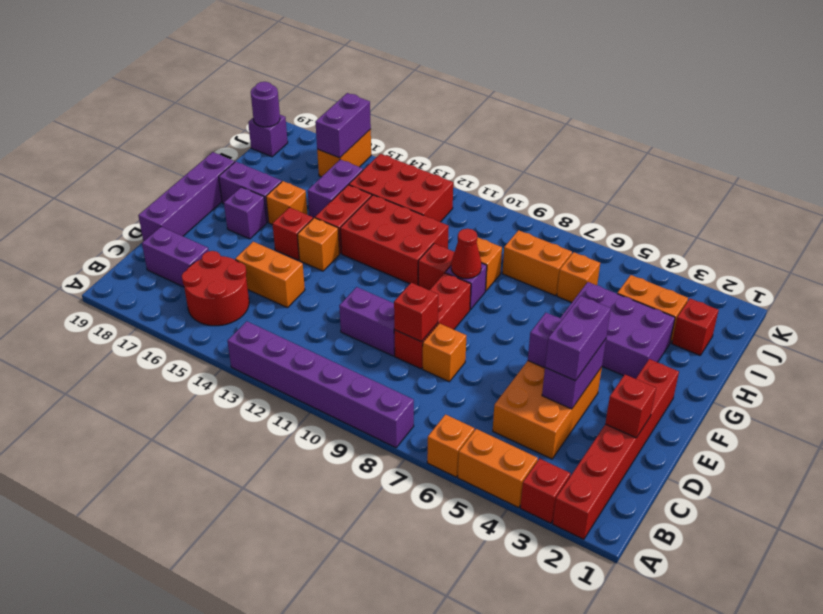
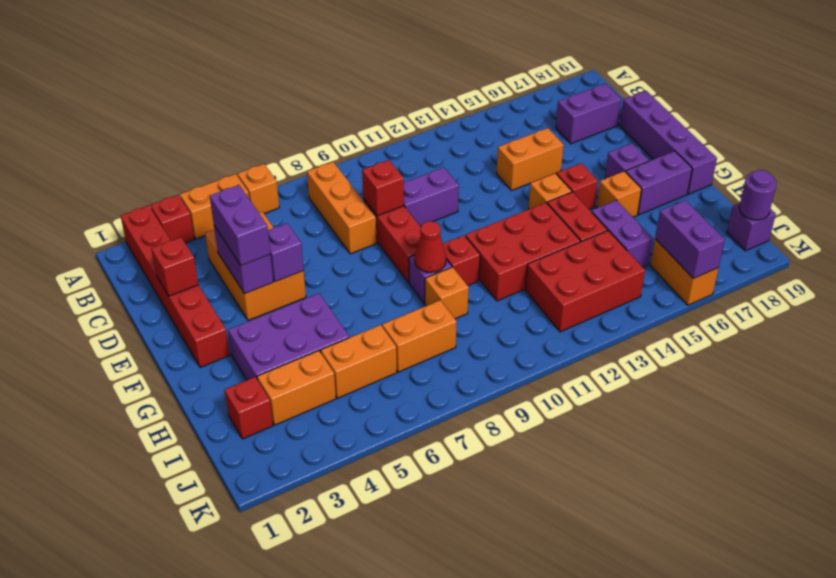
purple brick A8:A13 level 1 -> none
red round brick B15:C16 level 1 -> none
orange brick D8 level 1 -> orange brick B8:D8 level 1
orange brick I6 level 1 -> orange brick I5:I6 level 1

